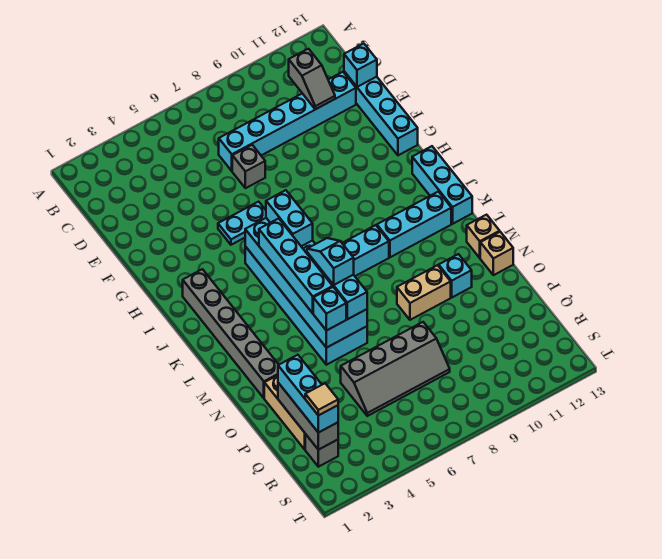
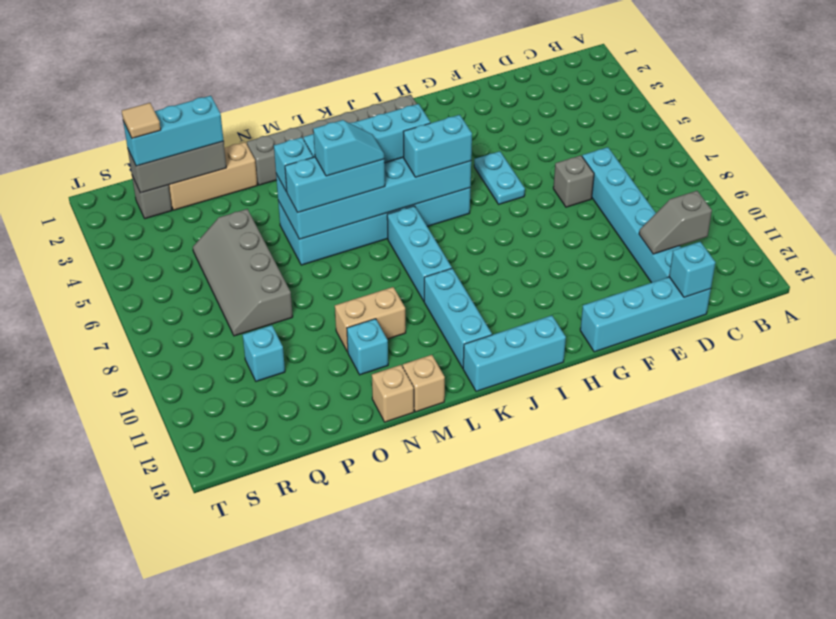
tan brick N9:N10 level 1 -> tan brick M10:N10 level 1
none -> cyan brick Q10 level 1

